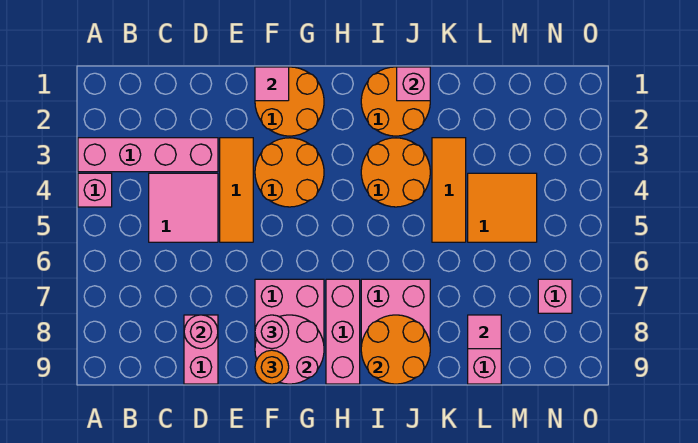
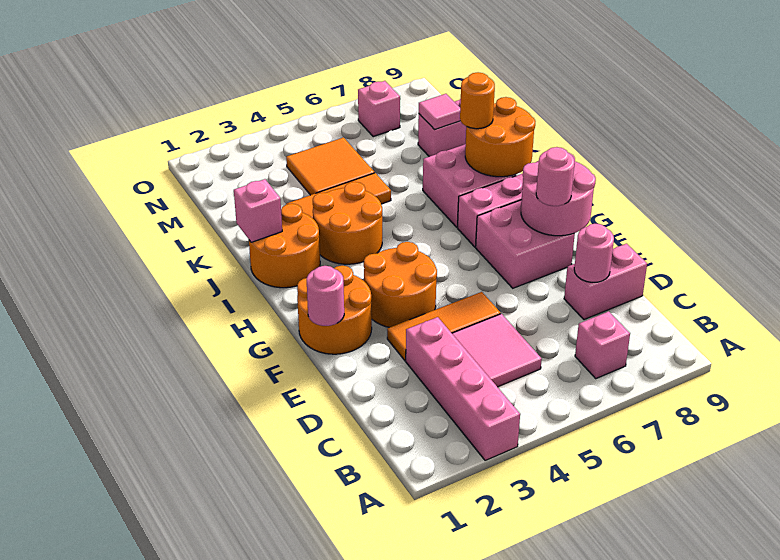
pink brick A4 level 1 -> pink brick B7 level 1
pink tile F1 level 2 -> pink round brick F1 level 2
orange round brick F9 level 3 -> orange round brick J8 level 3

